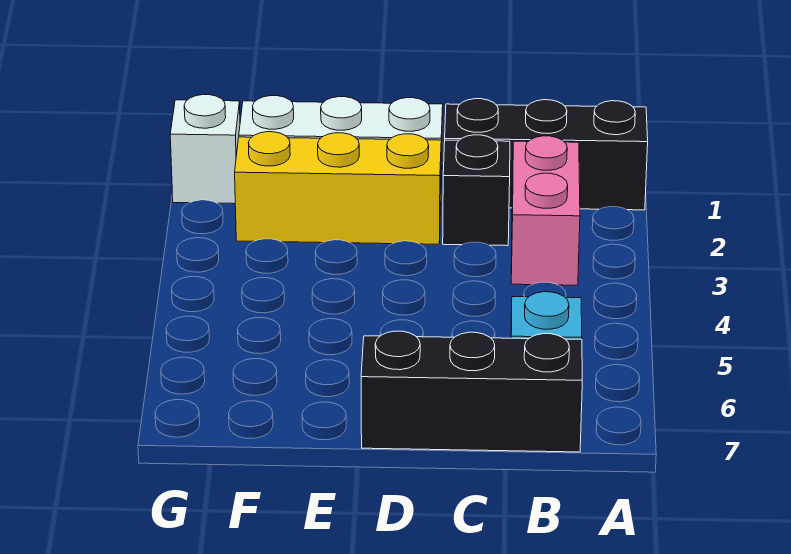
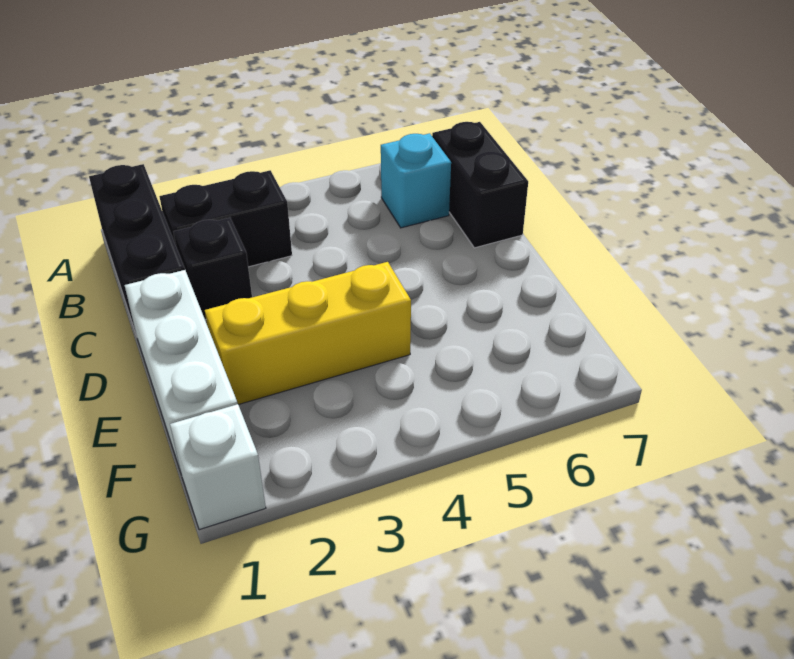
pink brick B2:B3 level 1 -> black brick B2:B3 level 1
black brick B7:D7 level 1 -> black brick B7:C7 level 1
yellow brick D2:F2 level 1 -> yellow brick E2:E4 level 1

